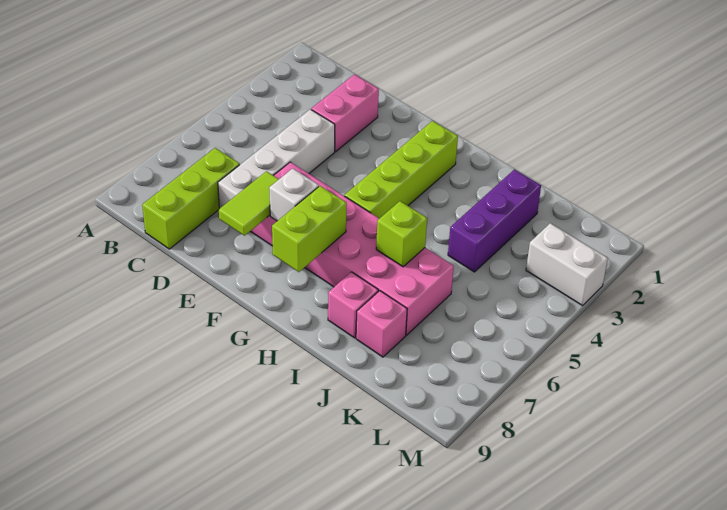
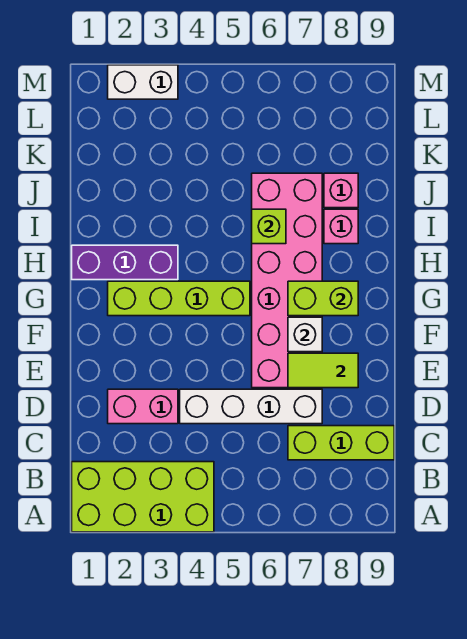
none -> lime brick A1:B4 level 1
purple brick J2:J4 level 1 -> purple brick H1:H3 level 1
white brick L3:M3 level 1 -> white brick M2:M3 level 1

